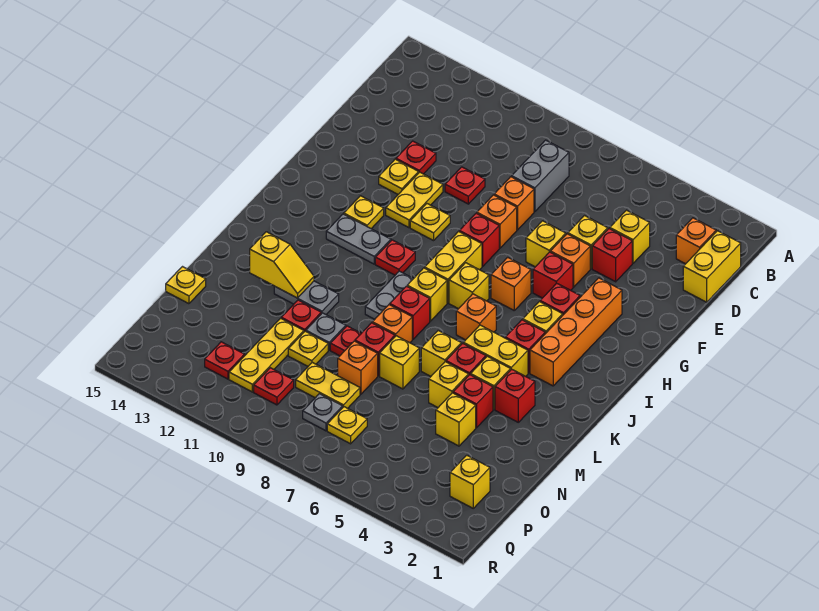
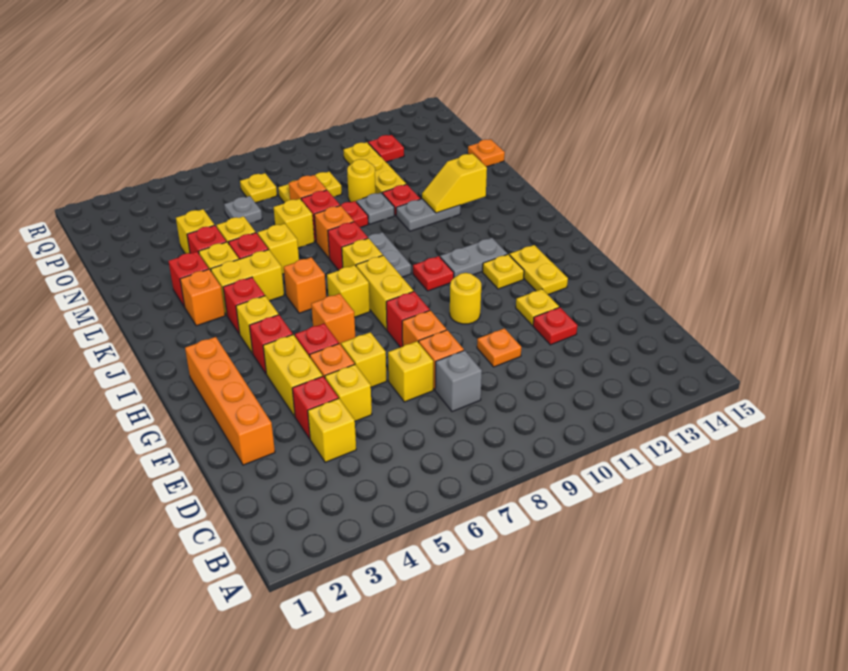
yellow brick C1:D1 level 1 -> yellow brick F4:G4 level 1
orange brick C2 level 1 -> orange brick K3 level 1
grey brick C8:D8 level 1 -> grey brick D8 level 1
red plate E10 level 1 -> orange plate E10 level 1
yellow plate F11:G11 level 1 -> yellow plate G13:H13 level 1
orange brick G3:J3 level 1 -> orange brick E2:H2 level 1
yellow plate G10 level 1 -> yellow round brick G10 level 1
yellow plate N10 level 1 -> yellow round brick N10 level 1
yellow plate N15 level 1 -> orange plate N15 level 1
yellow brick P2 level 1 -> yellow brick E7 level 1
grey plate P8 level 1 -> grey plate O6 level 1
red plate P10 level 1 -> none

